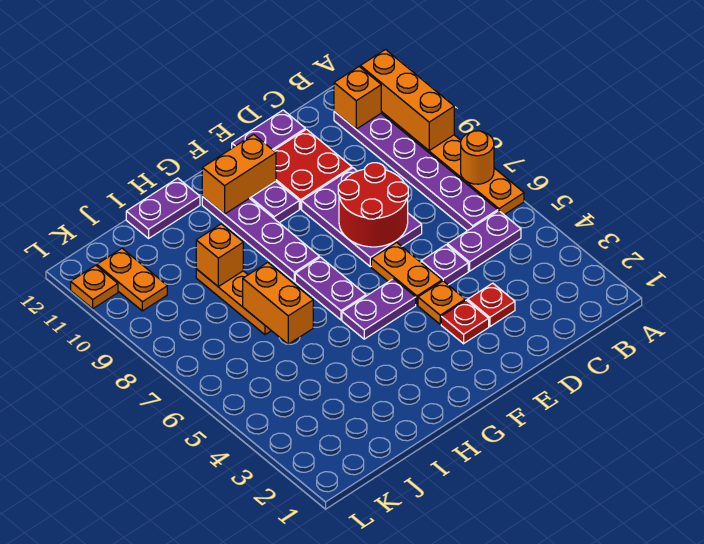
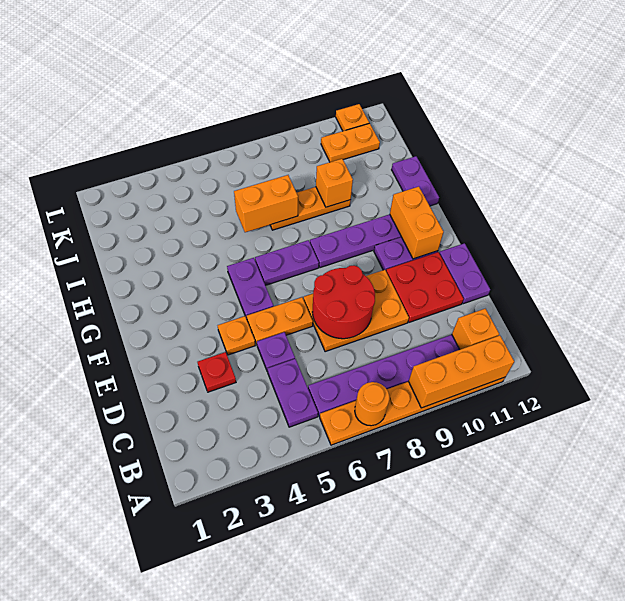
purple plate D7:E9 level 1 -> orange plate D7:E9 level 1
red plate E3 level 1 -> none

